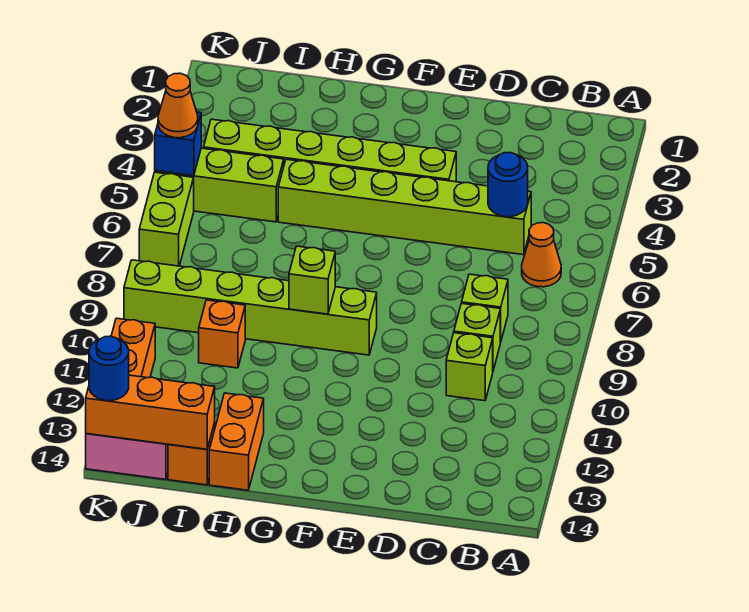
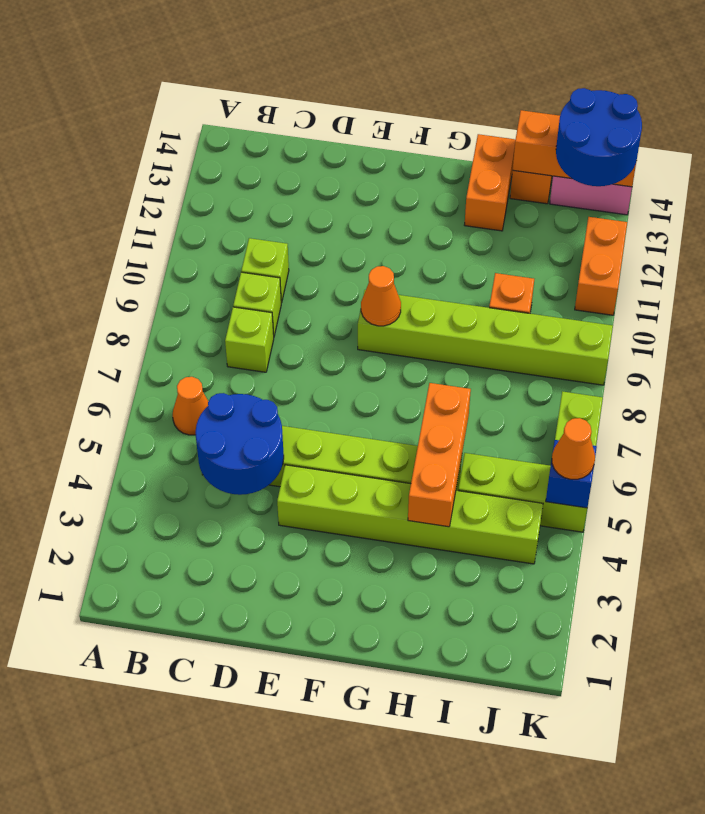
blue round brick C5 level 2 -> blue round brick C4:D5 level 2
none -> orange cone F9 level 2
lime brick G9 level 2 -> none
none -> orange brick H4:H6 level 2
blue round brick K14 level 3 -> blue round brick J13:K14 level 3

